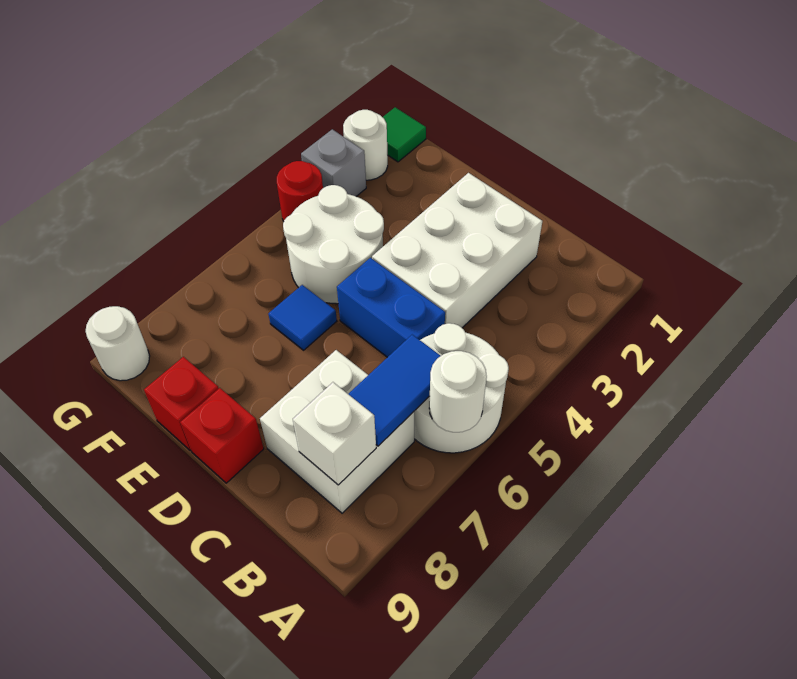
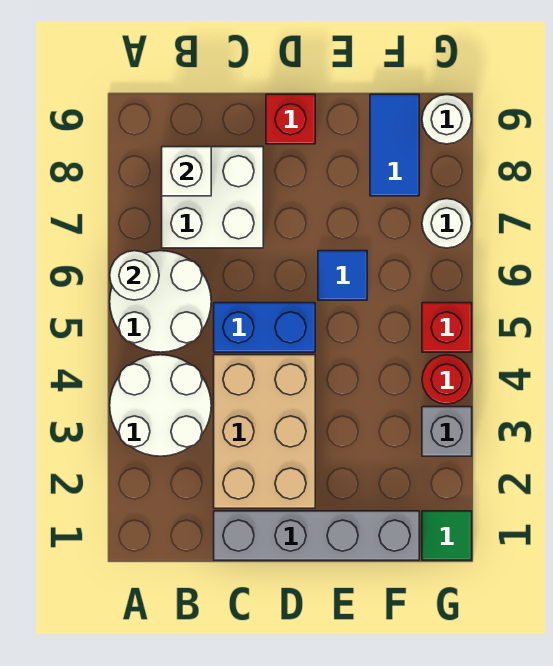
blue tile B6:B7 level 2 -> blue tile F8:F9 level 1
none -> grey brick C1:F1 level 1
white brick C2:D4 level 1 -> tan brick C2:D4 level 1
white round brick E4:F5 level 1 -> white round brick A3:B4 level 1
red brick E9 level 1 -> red brick G5 level 1
white round brick G2 level 1 -> white round brick G7 level 1

